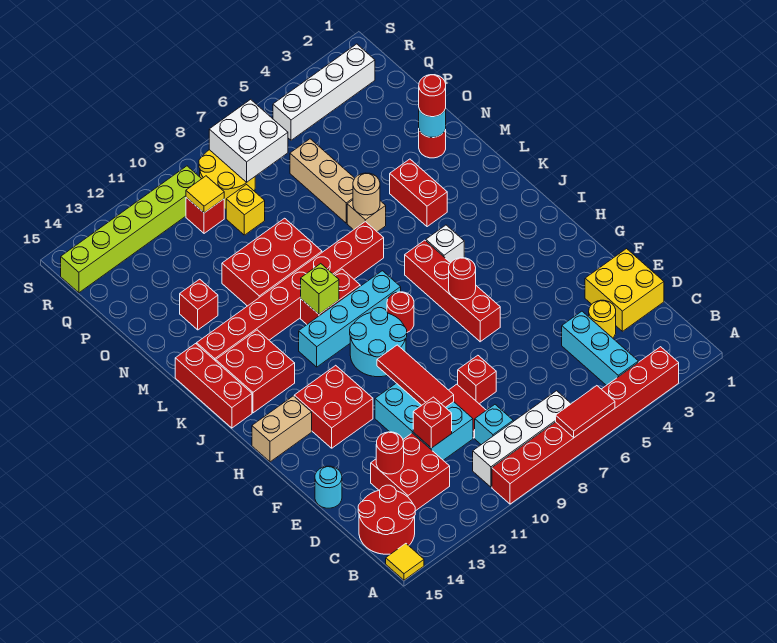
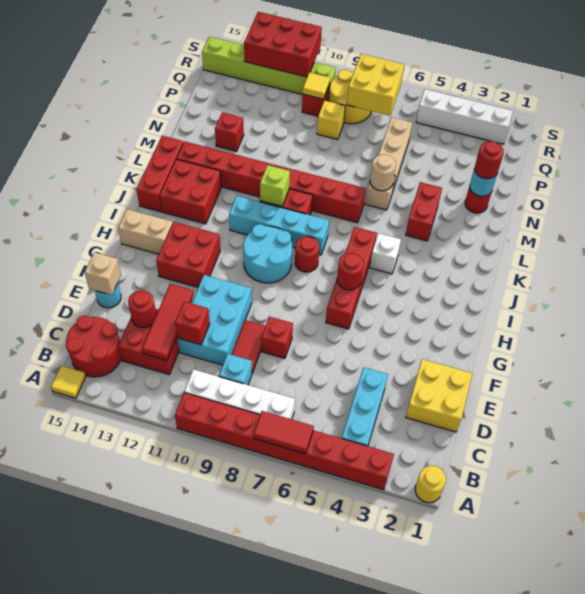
yellow round brick D3 level 1 -> yellow round brick A1 level 1
red tile E10:G10 level 2 -> red tile C12:E12 level 2
none -> tan brick E15 level 2
red brick M9:N11 level 1 -> red brick R11:S13 level 2
white brick Q7:R8 level 2 -> yellow brick Q7:R8 level 2

